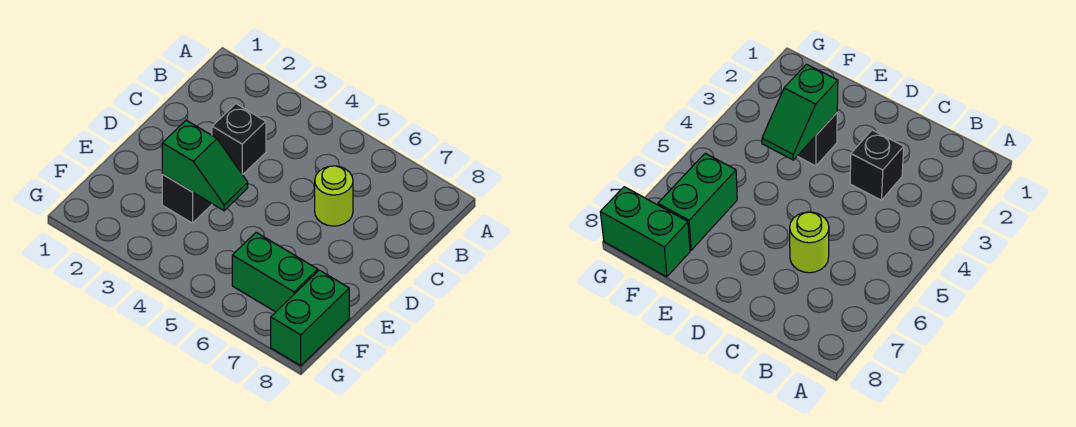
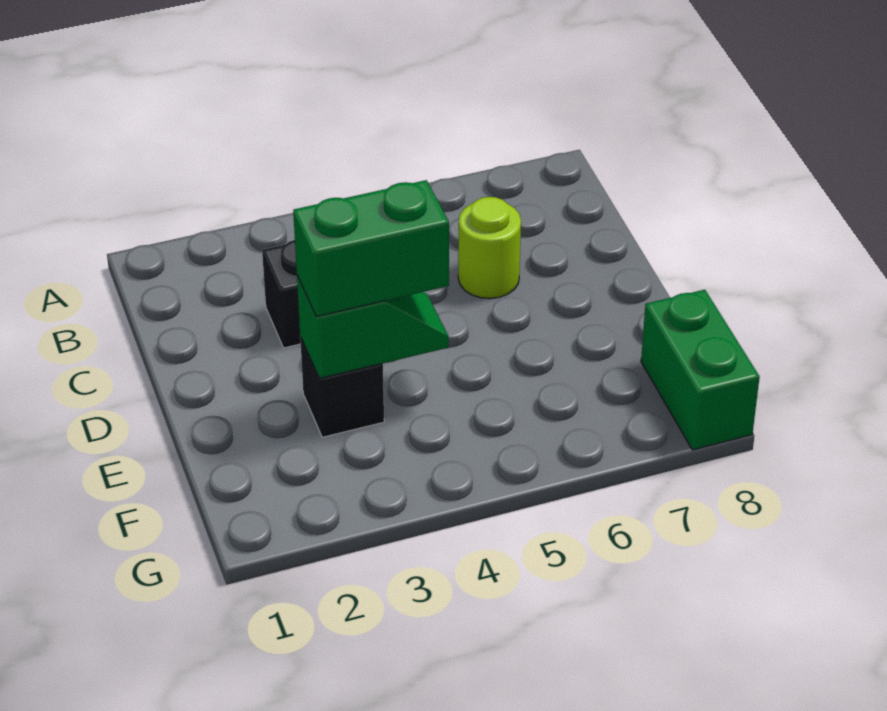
green brick F6:F7 level 1 -> green brick E3:E4 level 3

